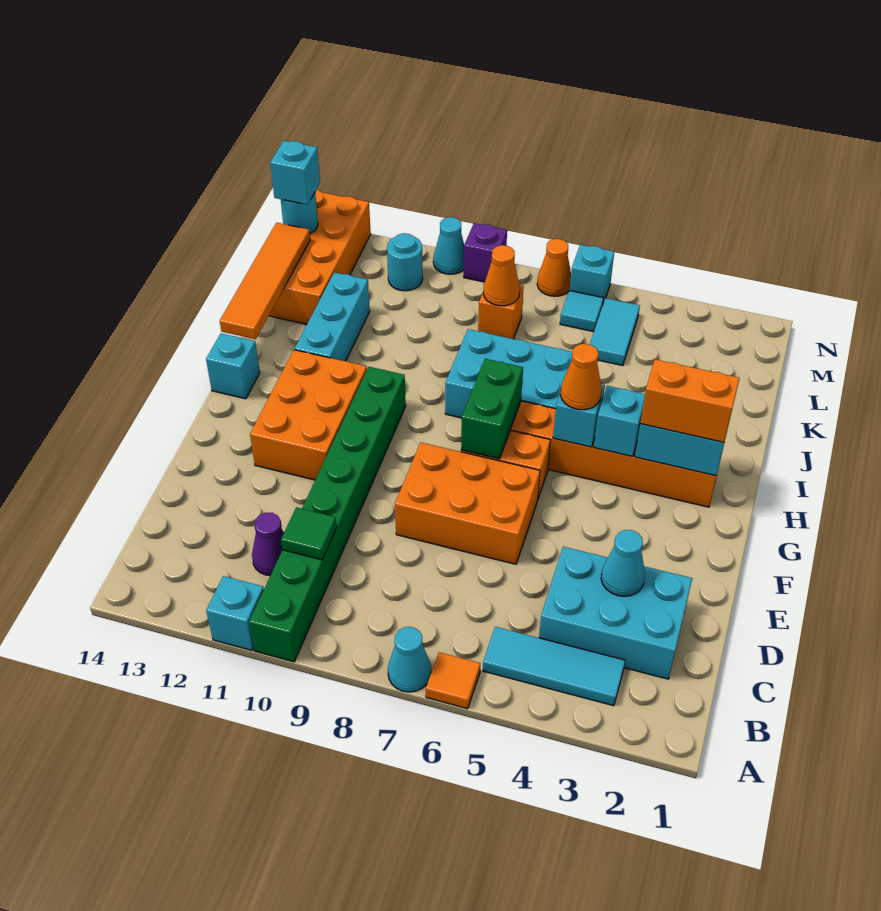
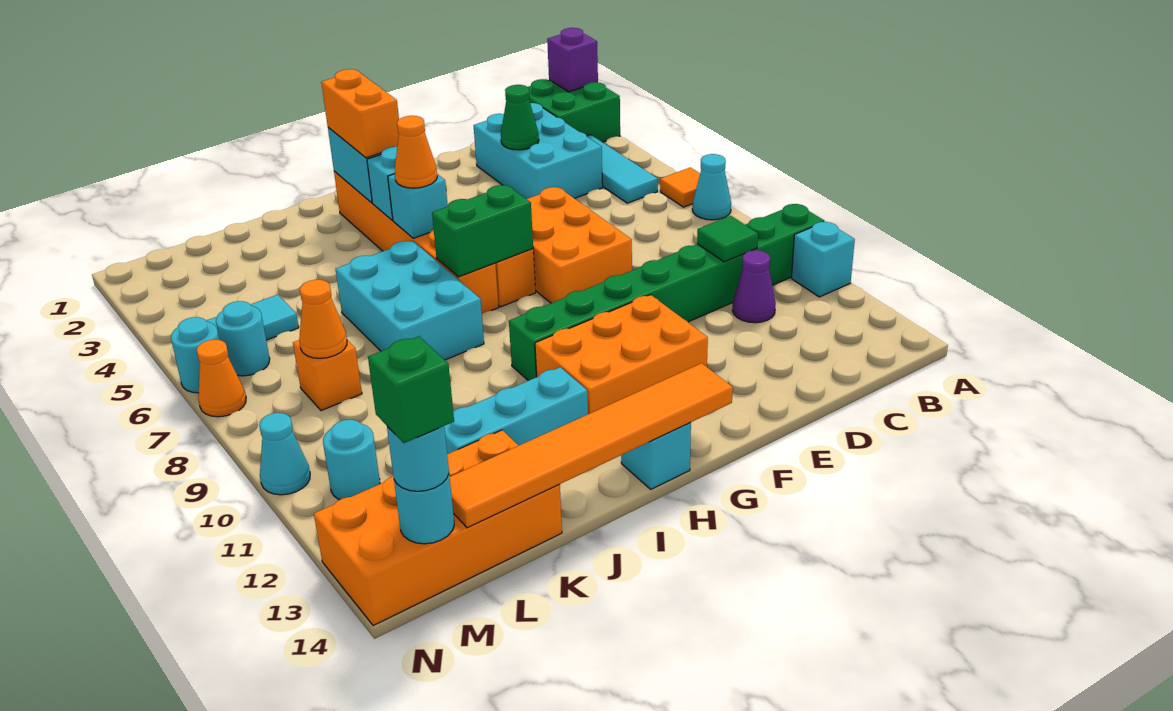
none -> green brick A1:B2 level 1
cyan cone D3 level 2 -> green cone D3 level 2
orange tile I14:L14 level 2 -> orange tile G14:L14 level 2
cyan tile M6 level 1 -> cyan round brick M6 level 1
cyan brick M14 level 3 -> cyan round brick M14 level 3
none -> green brick M14 level 4
cyan brick N6 level 1 -> cyan round brick N6 level 1
purple brick N9 level 1 -> purple brick A1 level 2

